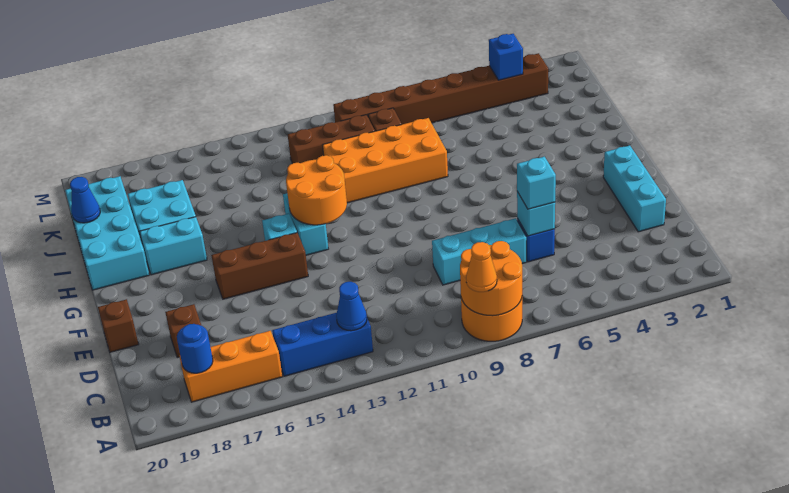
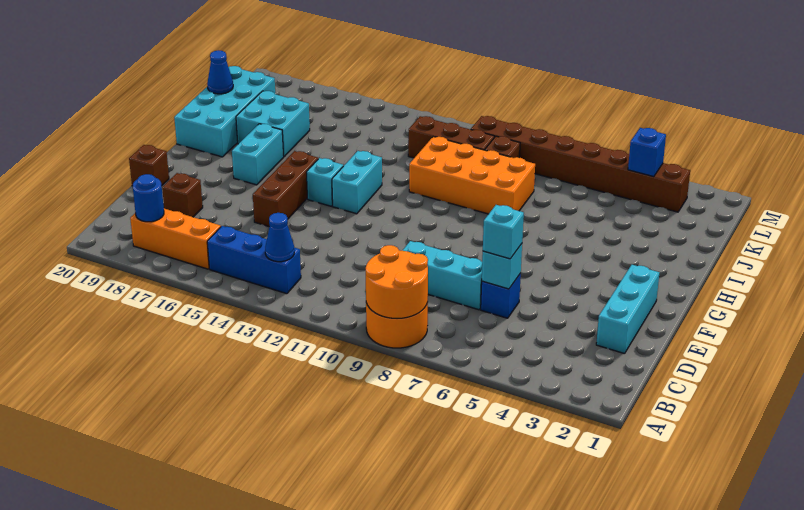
orange cone A9 level 3 -> none
brown brick F14:F16 level 1 -> brown brick E15:G15 level 1
orange round brick G12:H13 level 2 -> none
cyan brick H17:H18 level 1 -> cyan brick G17:H17 level 1

